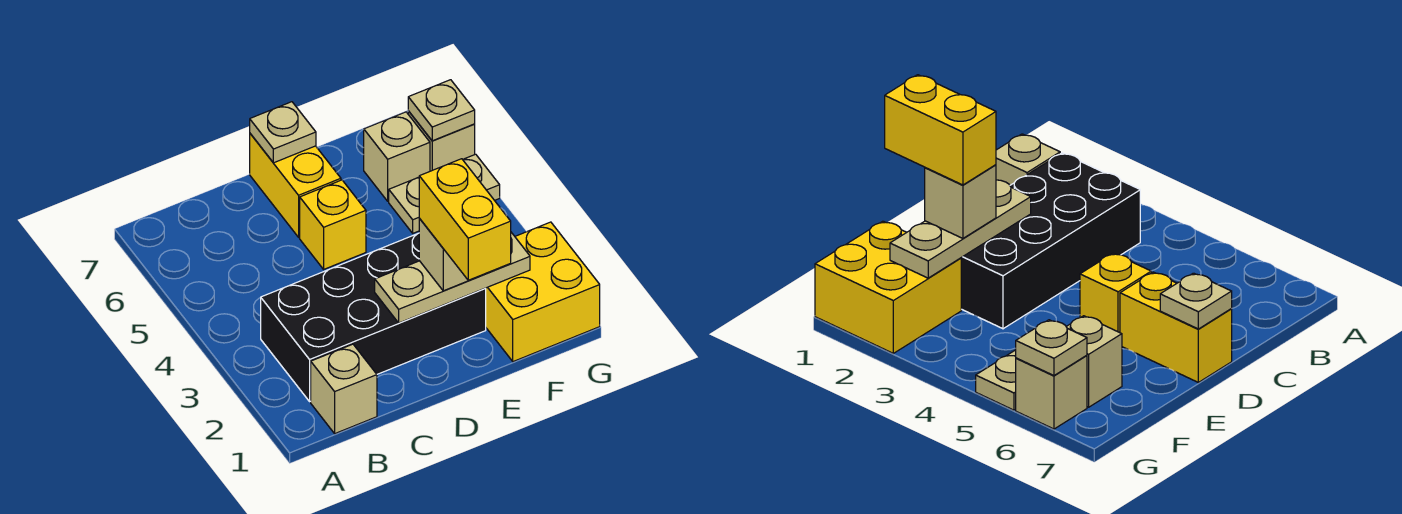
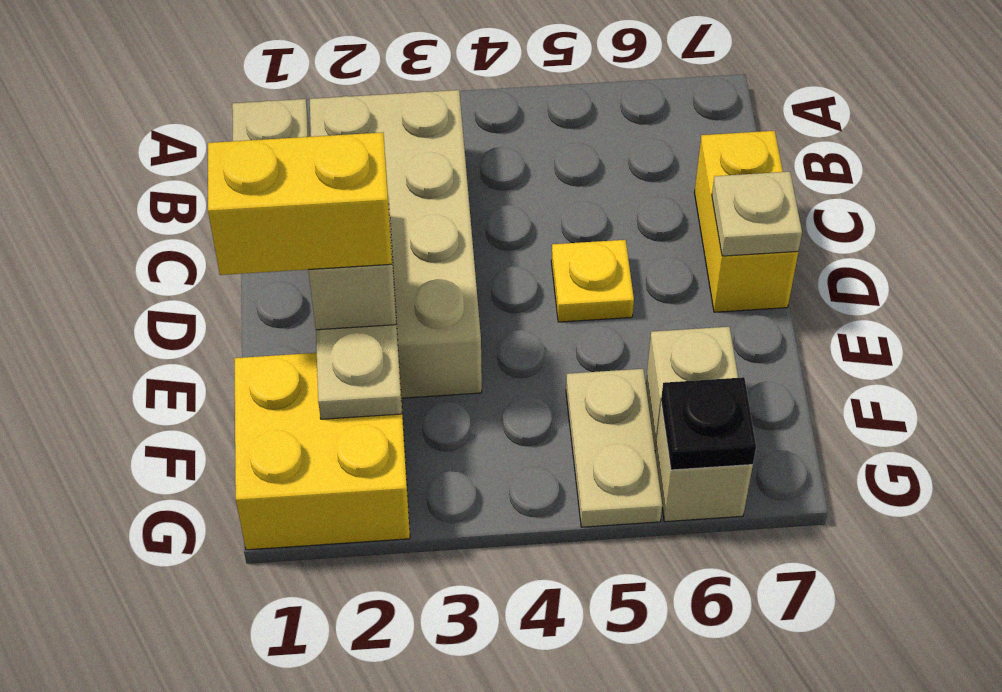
black brick B2:E3 level 1 -> tan brick B2:E3 level 1
yellow brick D5 level 1 -> yellow plate D5 level 1
yellow brick D6:D7 level 1 -> yellow brick C7:D7 level 1
tan plate G6 level 2 -> black plate G6 level 2

